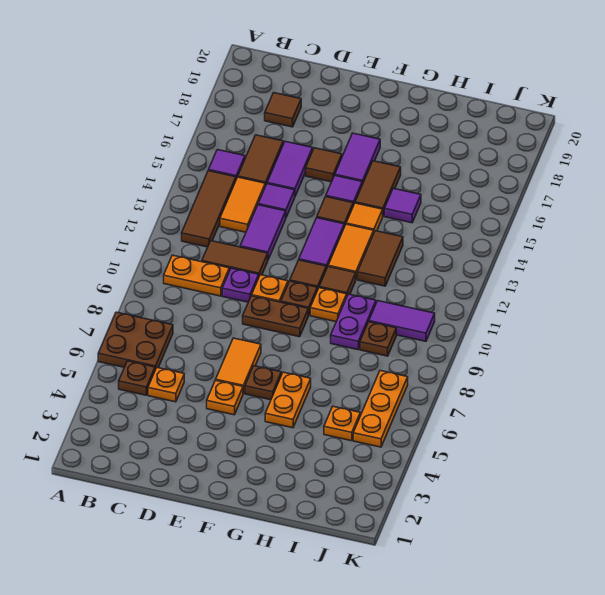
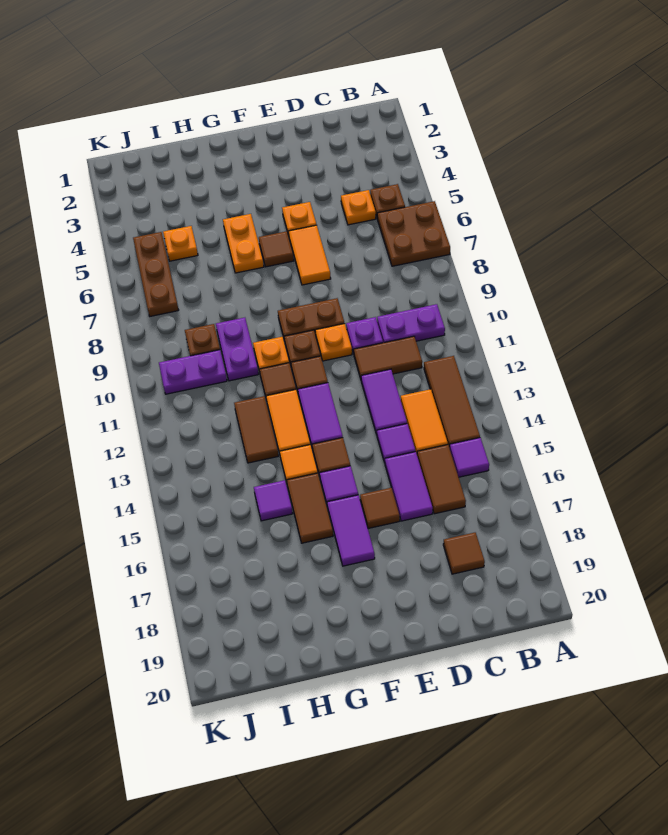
orange plate B10:C10 level 1 -> purple plate B10:C10 level 1
brown plate F6 level 1 -> brown tile F6 level 1
purple tile I10:J10 level 1 -> purple plate I10:J10 level 1
orange plate J5:J7 level 1 -> brown plate J5:J7 level 1

